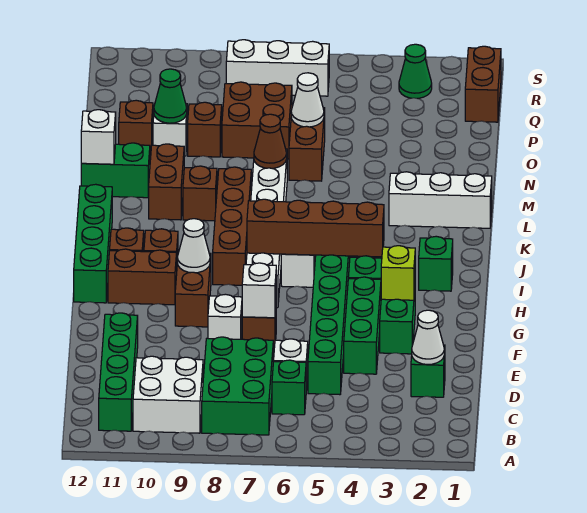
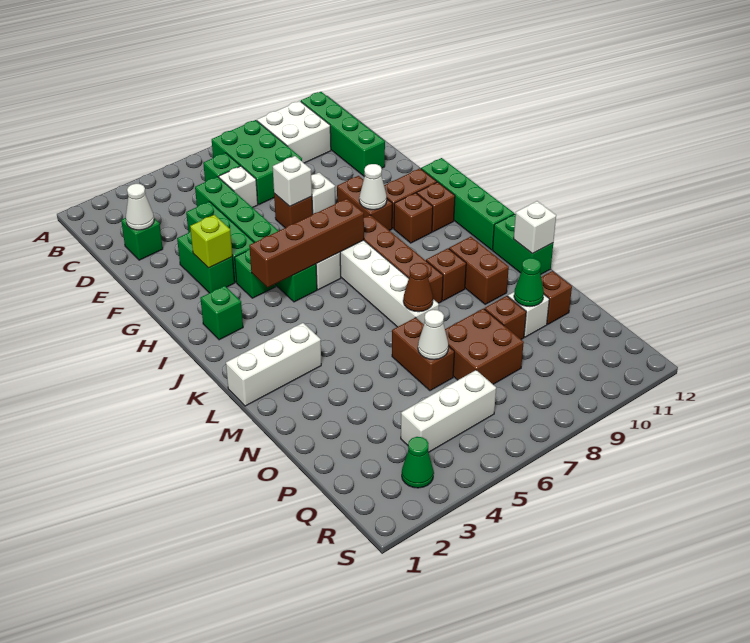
green brick M11:M12 level 1 -> green brick L12:M12 level 1
brown brick Q1:R1 level 1 -> none
white brick R6:R8 level 1 -> white brick Q4:Q6 level 1

